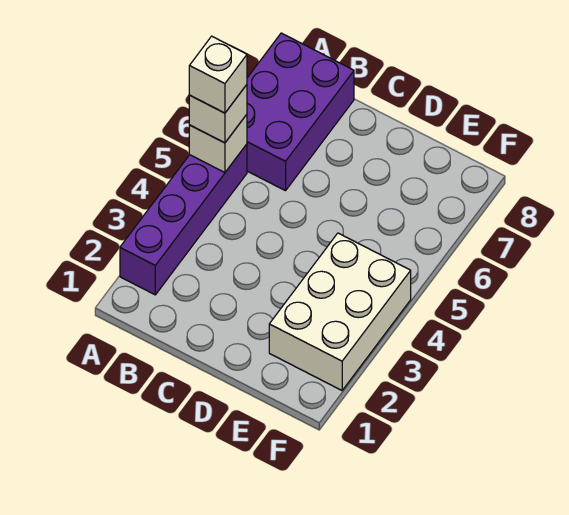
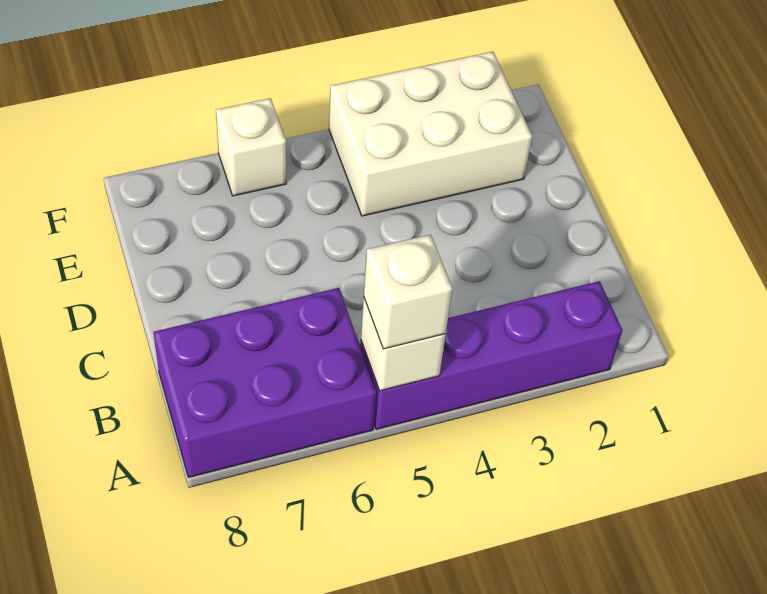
white brick A5 level 4 -> white brick F6 level 1

